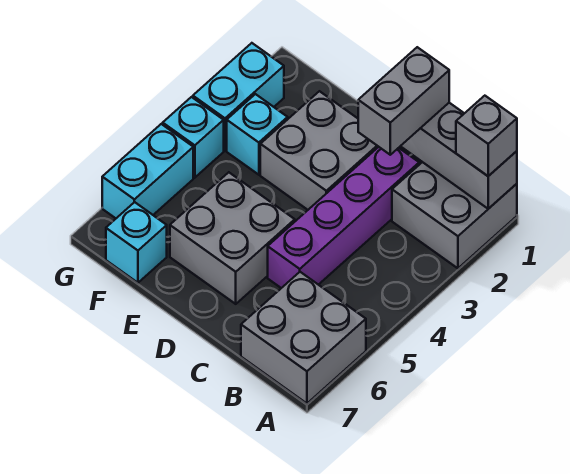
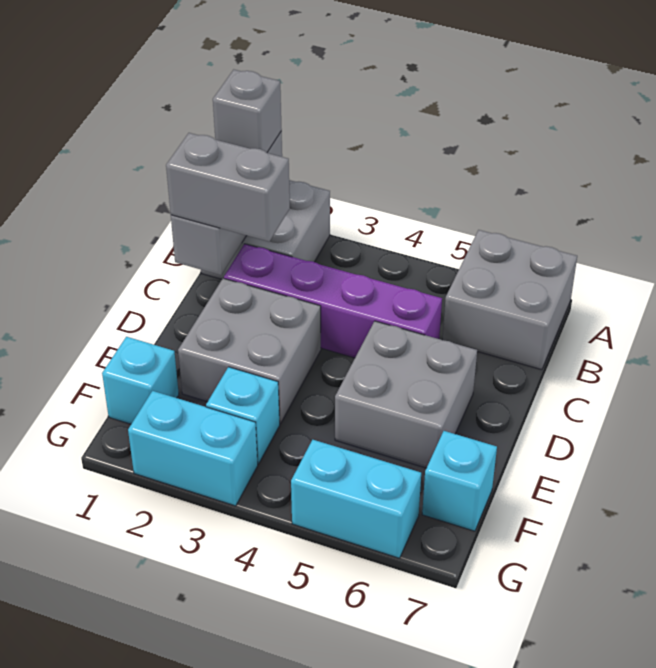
cyan brick G4 level 1 -> cyan brick F1 level 1

